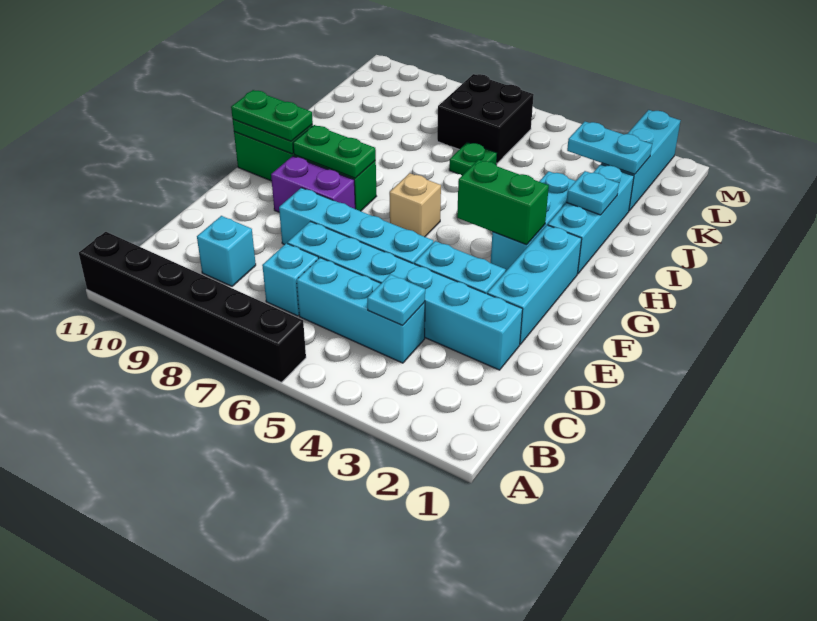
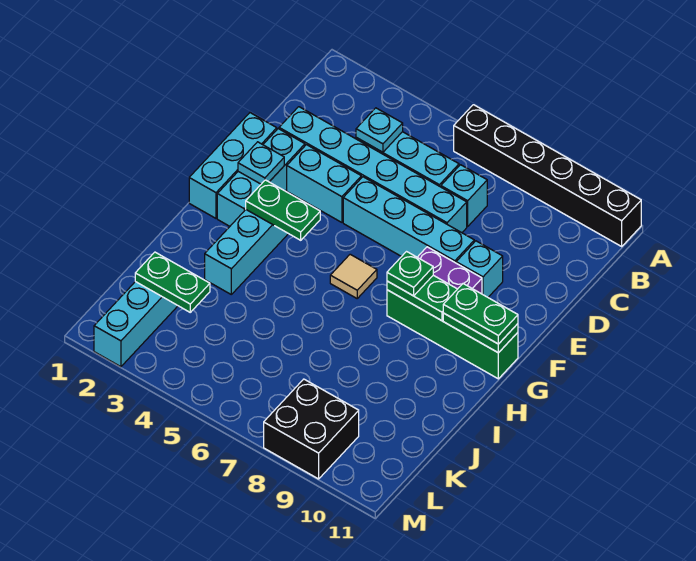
cyan brick C9 level 1 -> cyan brick E9 level 1
green brick G3:G4 level 2 -> green plate G3:G4 level 2
tan brick G6 level 1 -> tan tile G6 level 1
cyan brick H2:J2 level 1 -> cyan brick E1:G1 level 1
cyan plate I2 level 2 -> cyan plate F2 level 2
green plate J6 level 1 -> green plate G8 level 3
cyan plate K2:K3 level 2 -> green plate K2:K3 level 2
black brick K6:L7 level 1 -> black brick L8:M9 level 1

